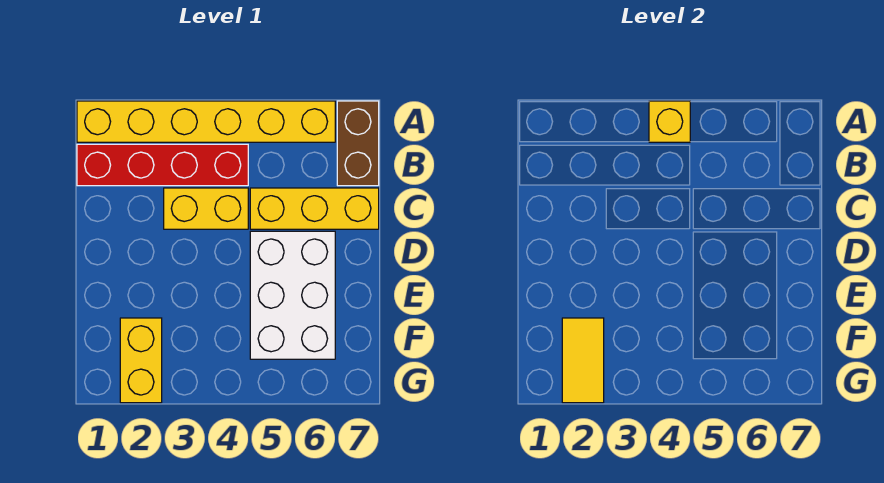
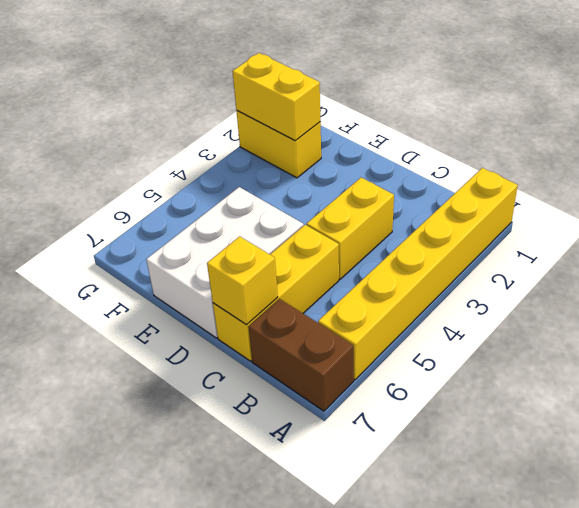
yellow brick A4 level 2 -> yellow brick C7 level 2
red brick B1:B4 level 1 -> none
white brick D5:F6 level 1 -> white brick D5:E7 level 1
yellow tile F2:G2 level 2 -> yellow brick F2:G2 level 2

